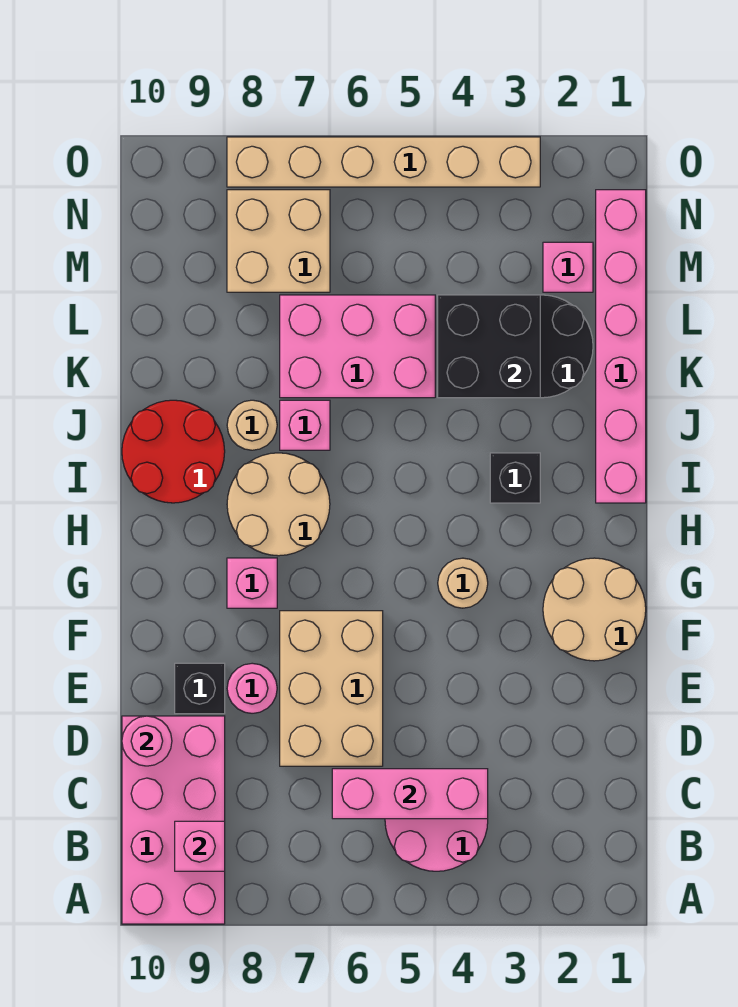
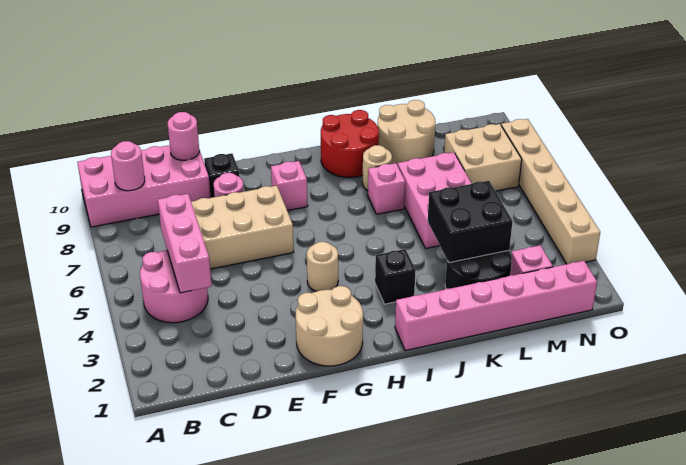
pink brick B9 level 2 -> pink round brick B9 level 2
tan round brick H7:I8 level 1 -> tan round brick K9:L10 level 1

